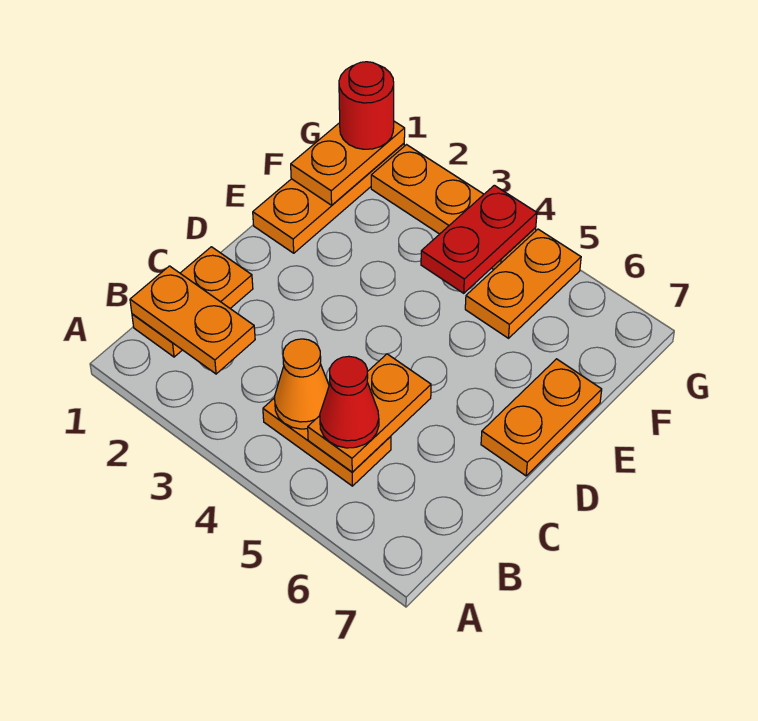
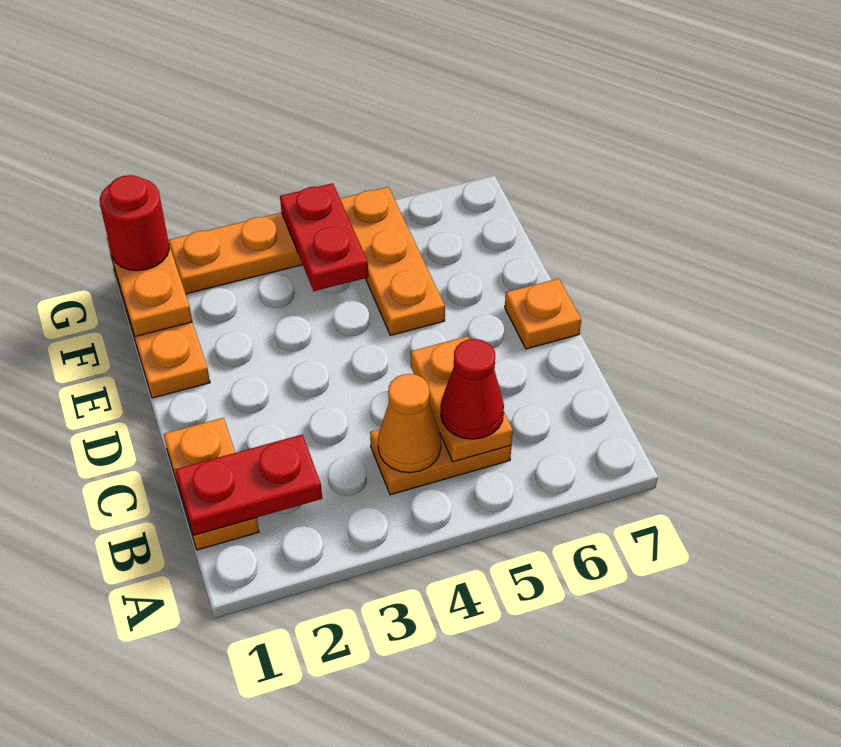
orange plate B1:B2 level 2 -> red plate B1:B2 level 2
orange plate D7:E7 level 1 -> orange plate D7 level 1
orange plate F5:G5 level 1 -> orange plate E5:G5 level 1

